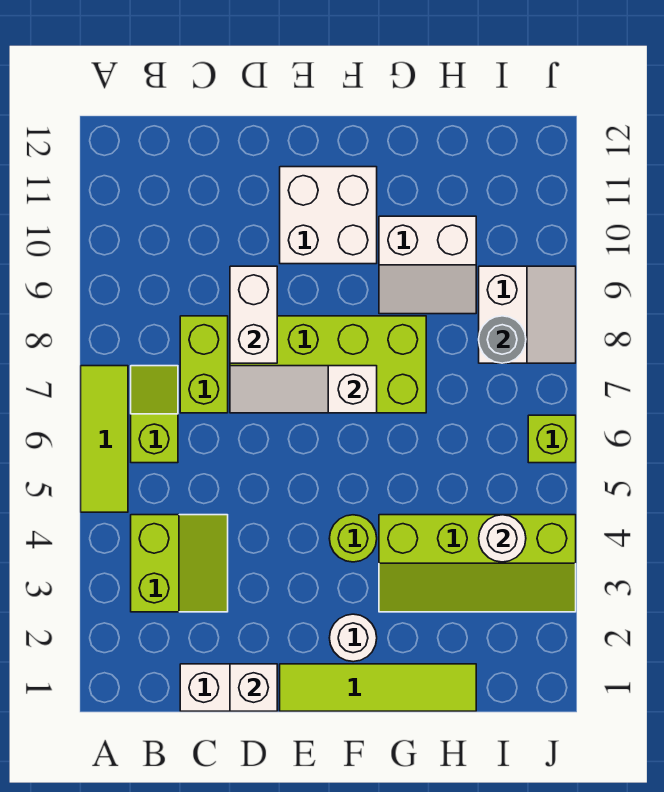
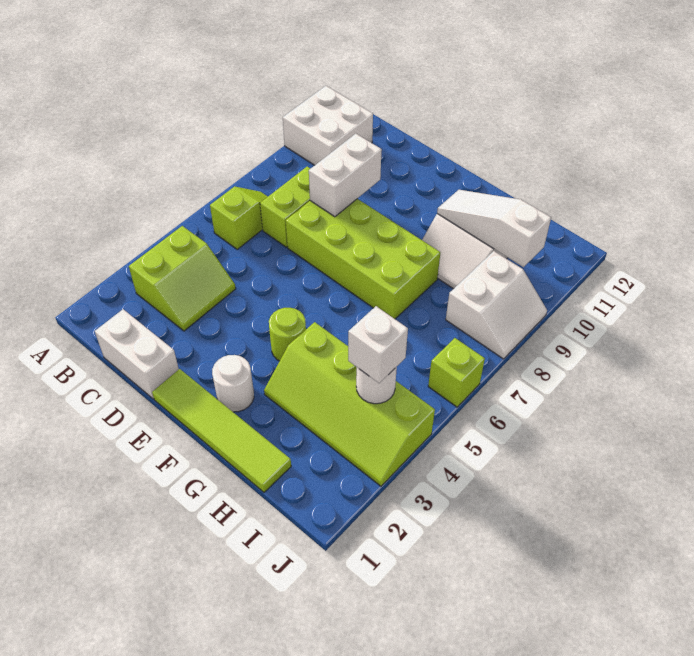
lime tile A5:A7 level 1 -> none
white brick D1 level 2 -> white brick I4 level 3
white slope D7:F7 level 2 top F -> white slope G10:I10 level 2 top I
white brick E10:F11 level 1 -> white brick A10:B11 level 1
grey round brick I8 level 2 -> none

